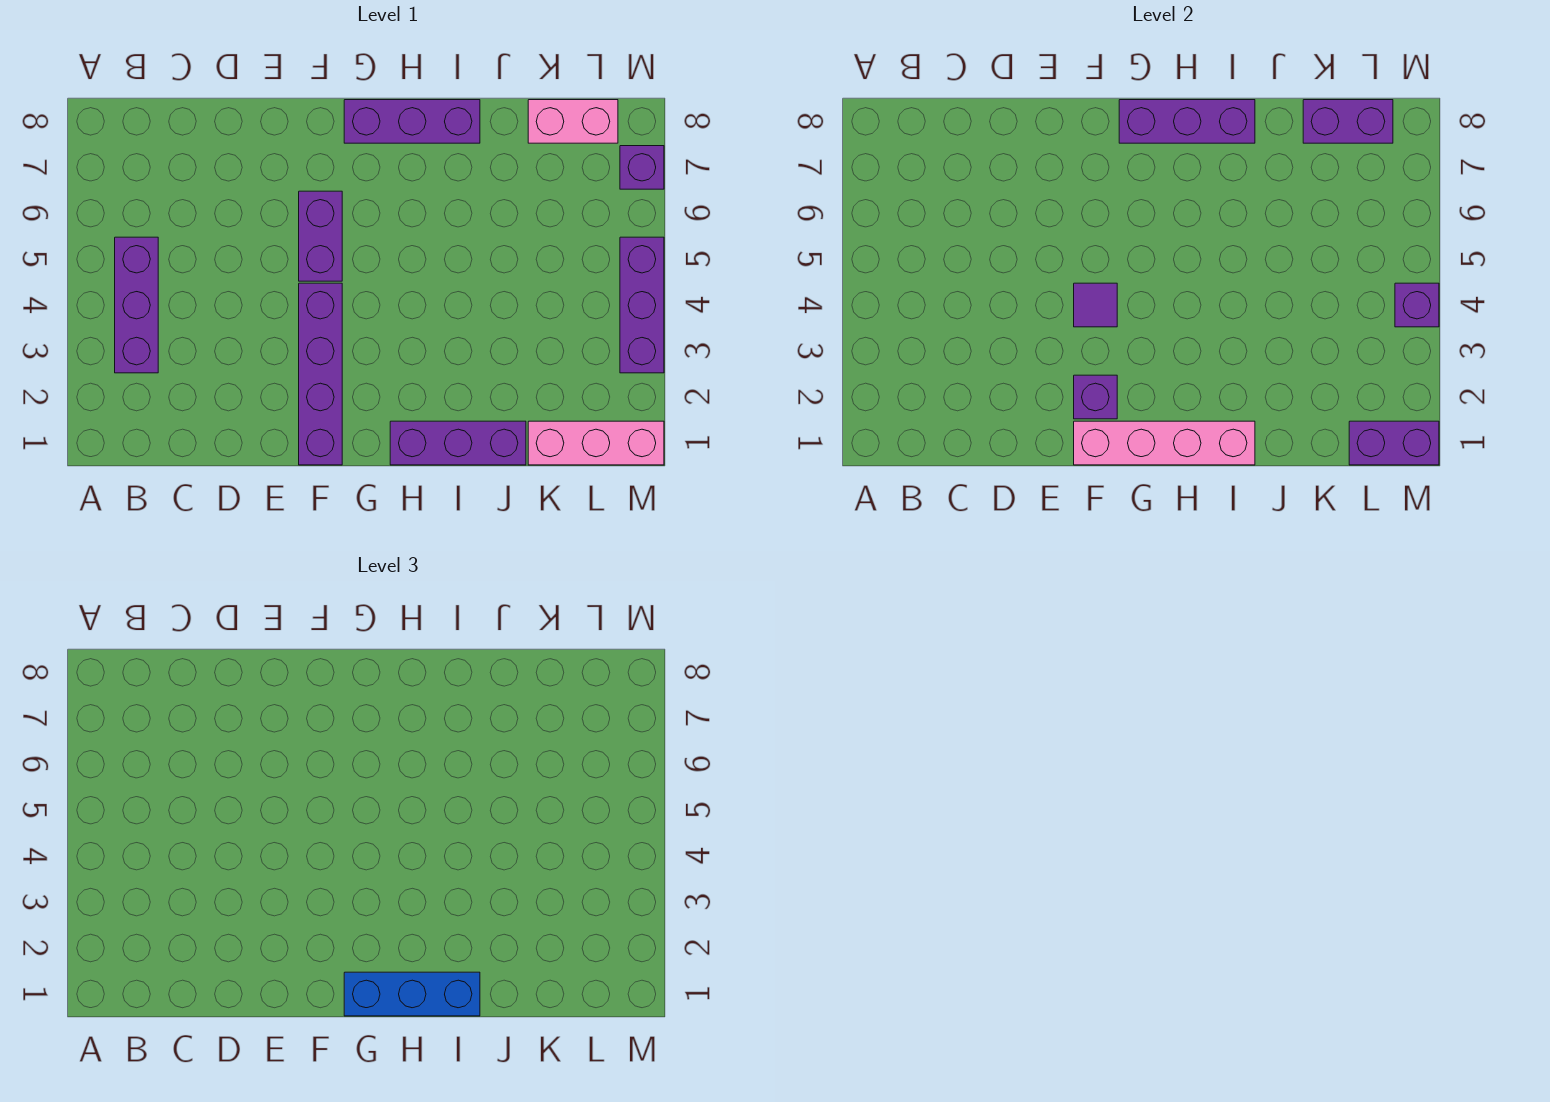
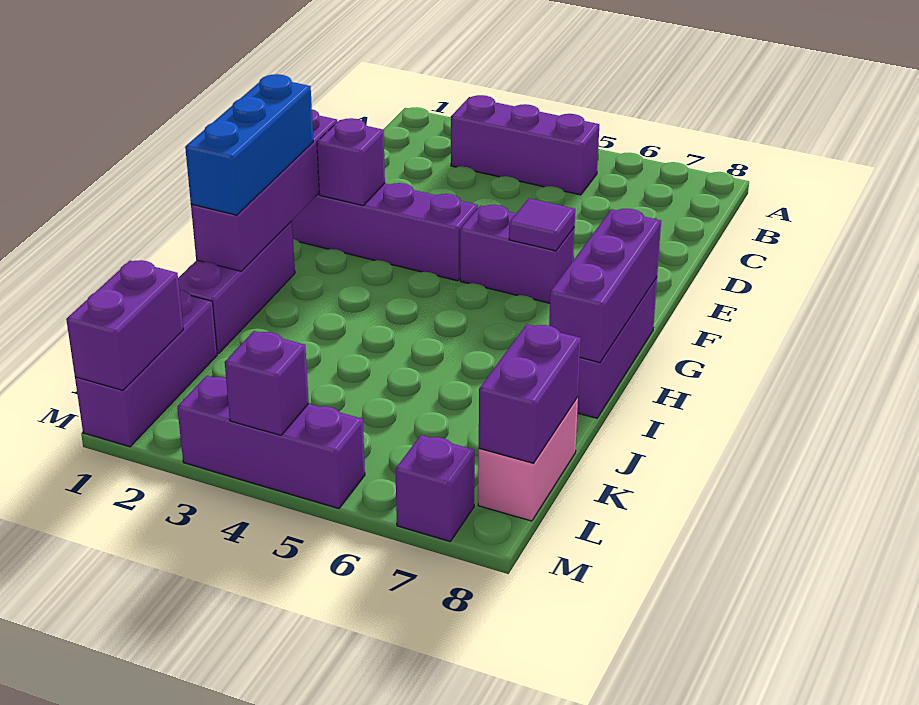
pink brick F1:I1 level 2 -> purple brick F1:I1 level 2
purple tile F4 level 2 -> purple tile F6 level 2
pink brick K1:M1 level 1 -> purple brick K1:M1 level 1

